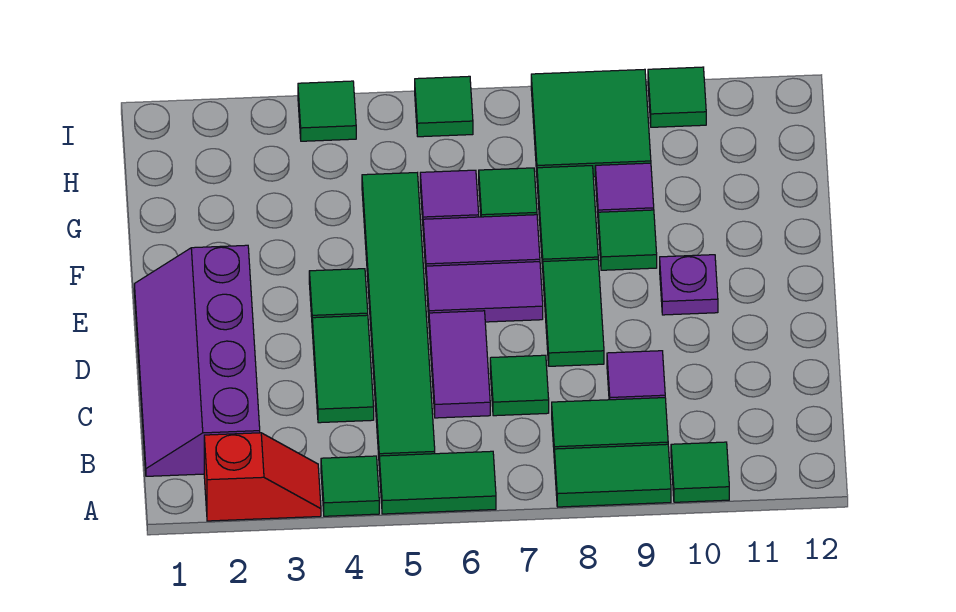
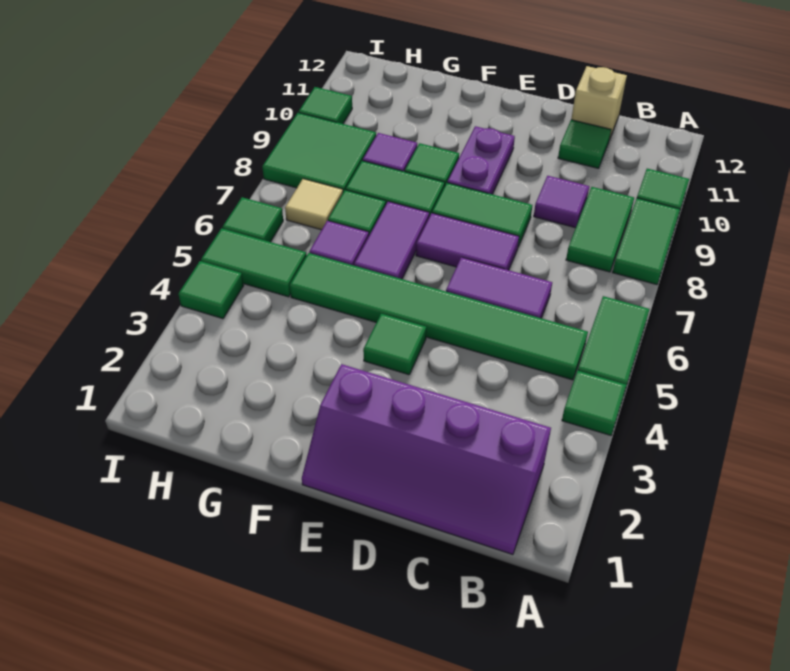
red slope A2:A3 level 1 top 2 -> none
green tile C4:D4 level 1 -> green tile H5:I5 level 1
green tile C7 level 1 -> green tile C11 level 1
none -> tan brick C12 level 1
purple tile E6:E7 level 1 -> purple tile D7:E7 level 1
purple plate E10 level 1 -> purple plate E9:E10 level 1
none -> tan tile H7 level 1

